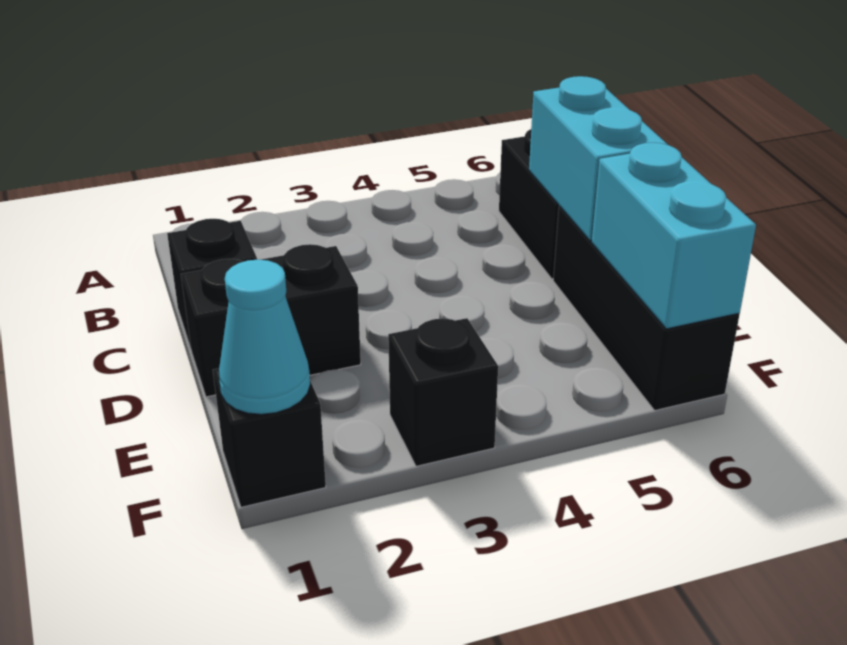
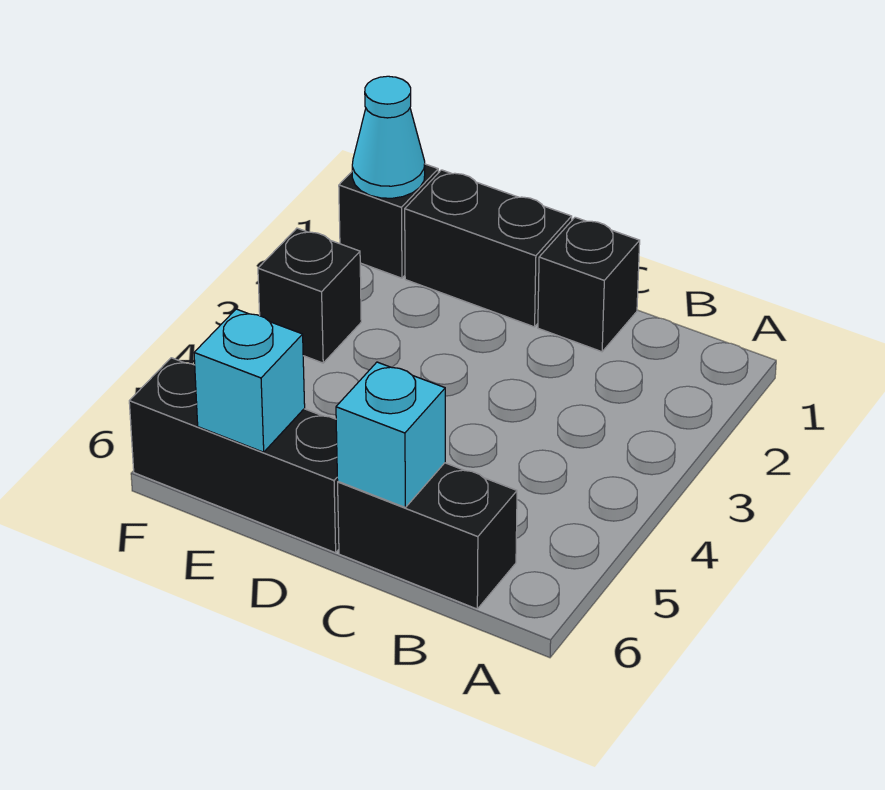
cyan brick C6:D6 level 2 -> cyan brick C6 level 2
black brick D1:D2 level 1 -> black brick D1:E1 level 1
cyan brick E6:F6 level 2 -> cyan brick E6 level 2

